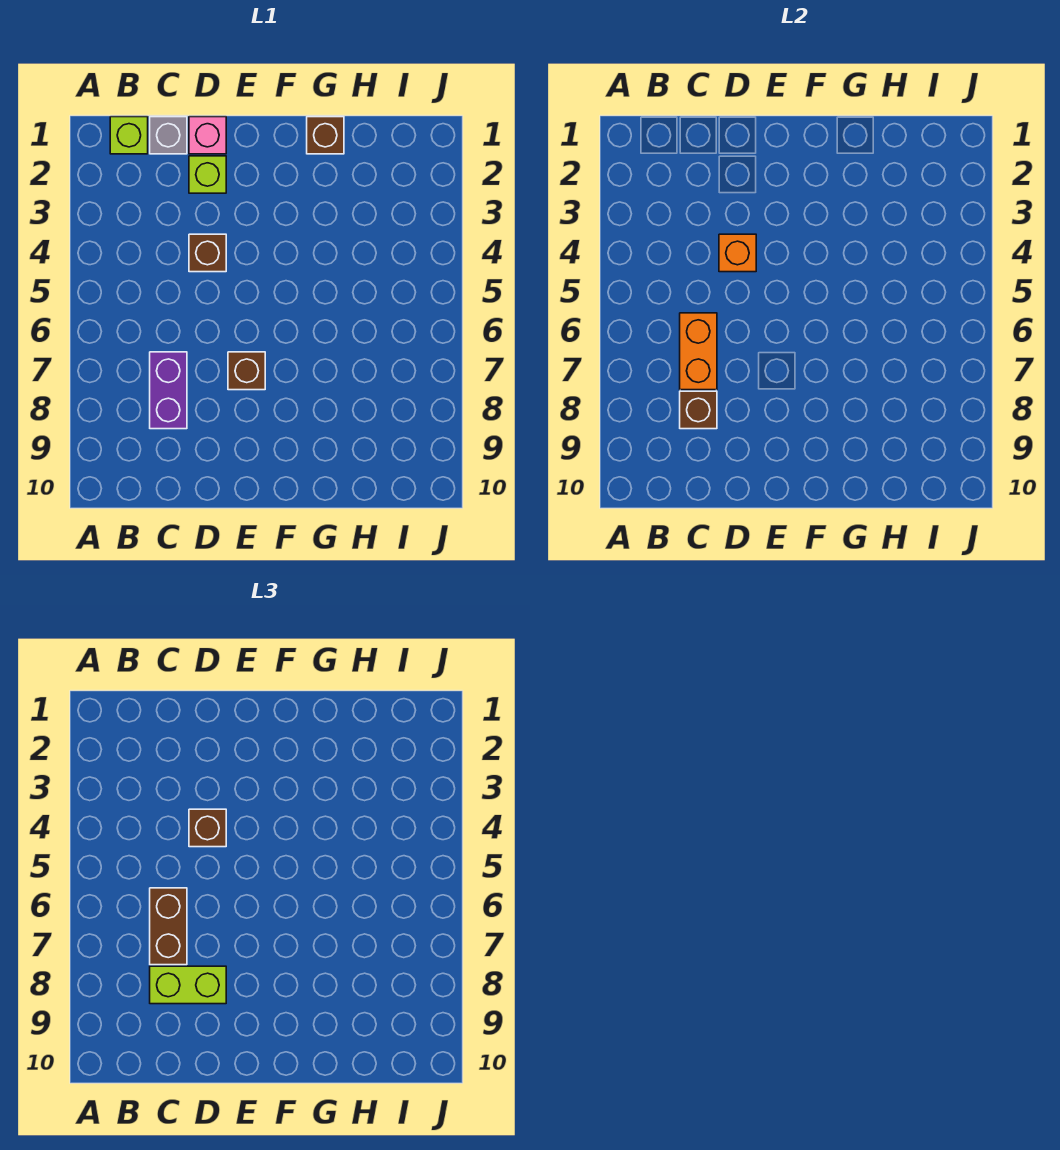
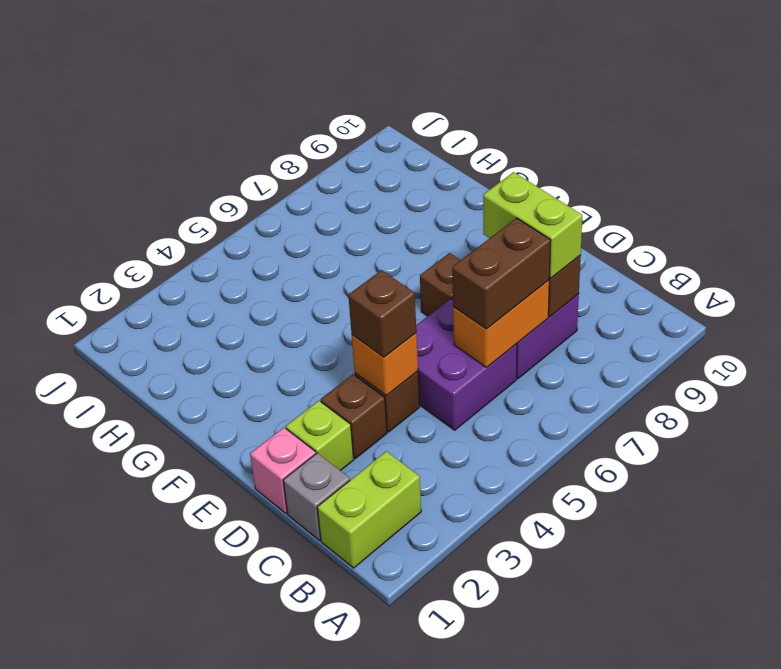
lime brick B1 level 1 -> lime brick B1:B2 level 1
none -> purple brick C5:D6 level 1
brown brick G1 level 1 -> brown brick D3 level 1

